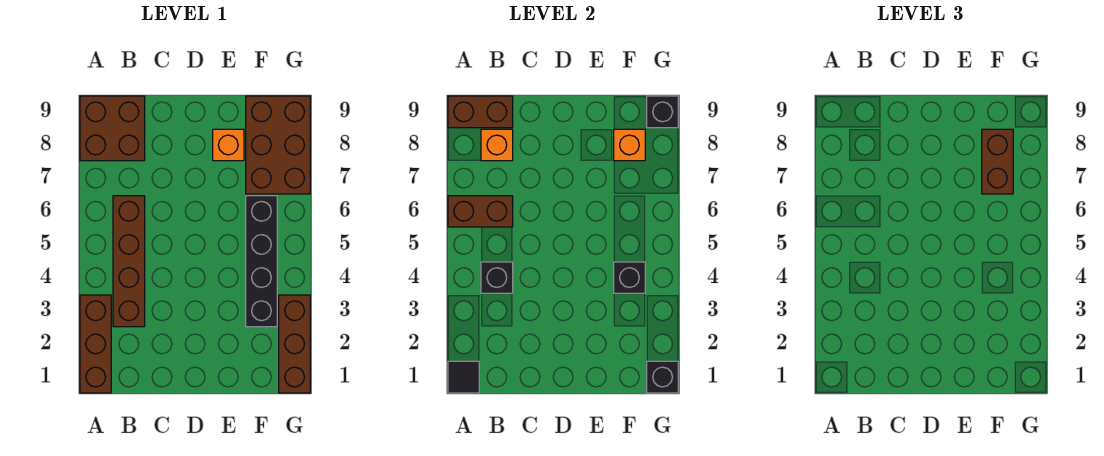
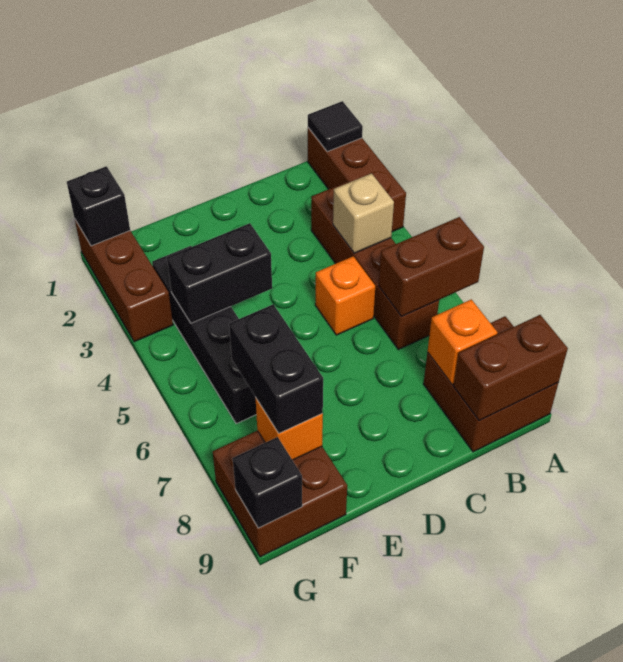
black brick B4 level 2 -> tan brick B4 level 2
orange brick E8 level 1 -> orange brick C5 level 1
black brick F4 level 2 -> black brick E4:F4 level 2
brown brick F7:G9 level 1 -> brown brick F8:G9 level 1
brown brick F7:F8 level 3 -> black brick F7:F8 level 3

